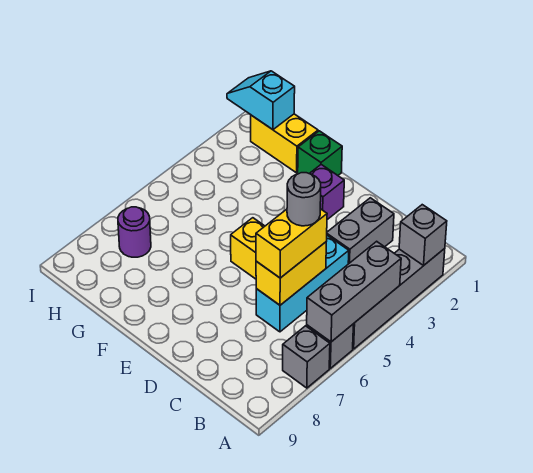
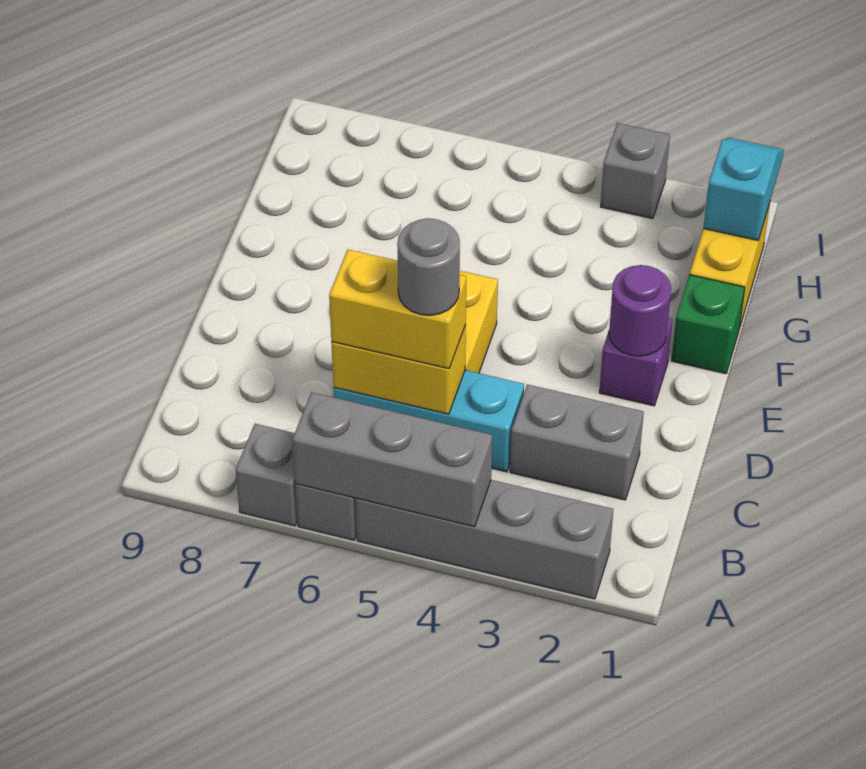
grey brick A2 level 2 -> grey brick I3 level 1
purple round brick H7 level 1 -> purple round brick E2 level 2

